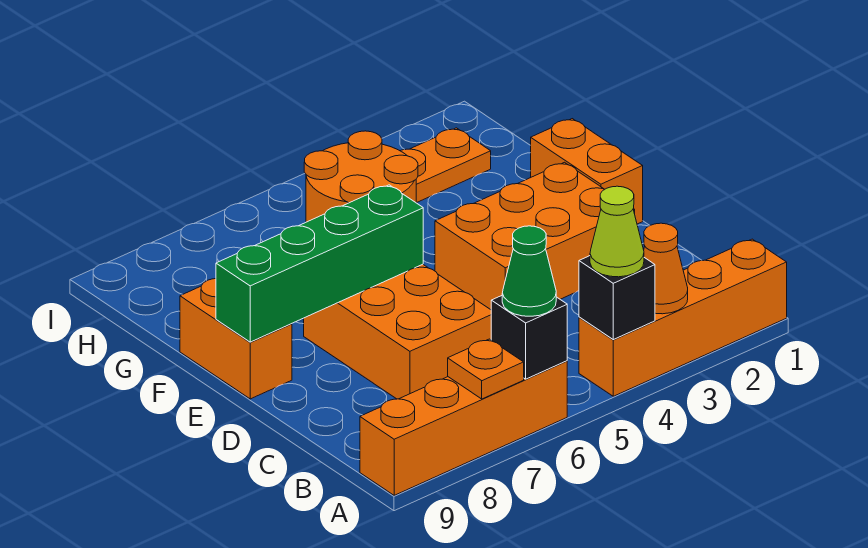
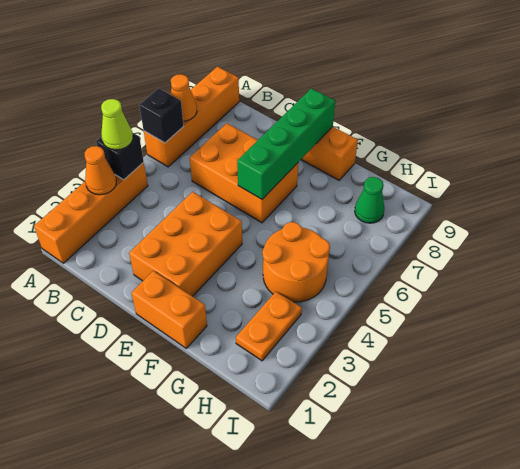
green cone A6 level 3 -> green cone H8 level 1
orange plate A7 level 2 -> orange cone A7 level 2

